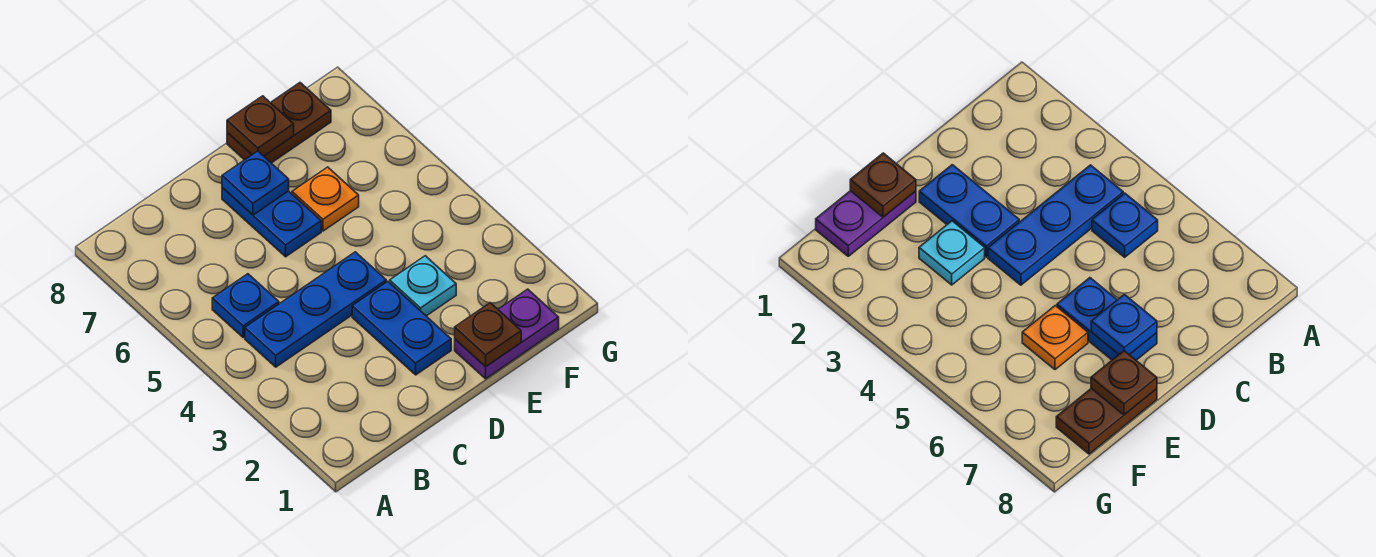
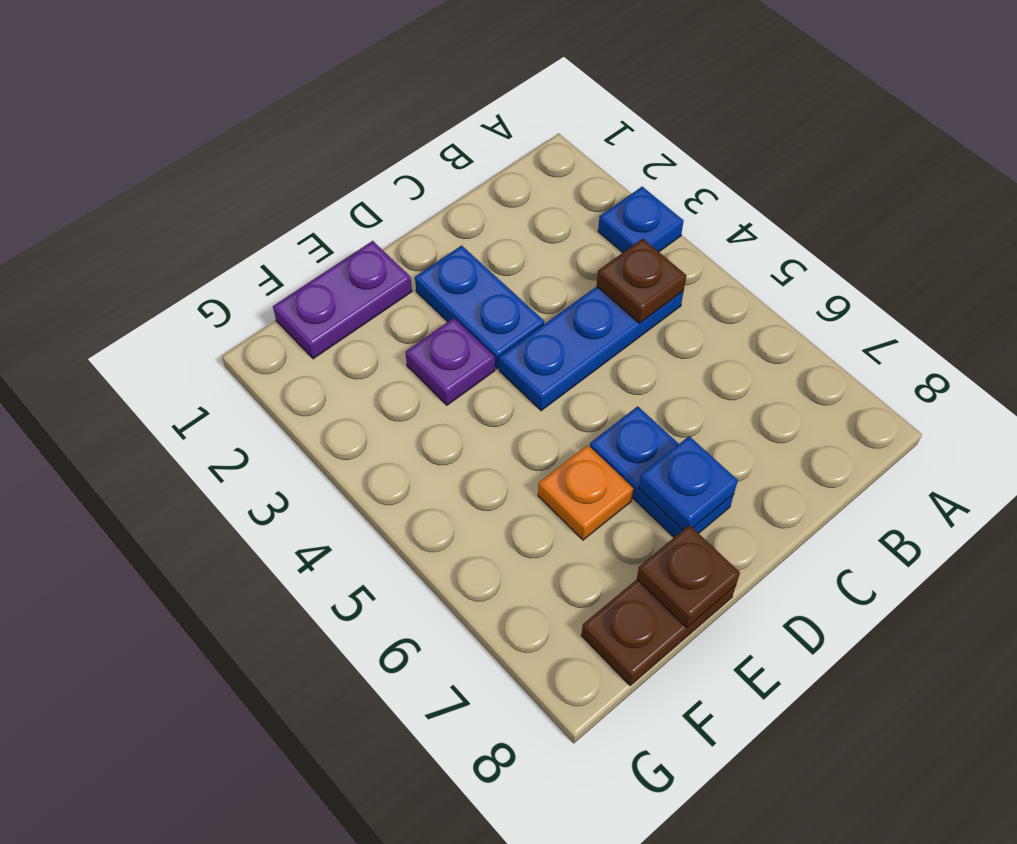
blue plate B5 level 1 -> blue plate A3 level 1
brown plate E1 level 2 -> brown plate B4 level 2
cyan plate E3 level 1 -> purple plate E3 level 1

